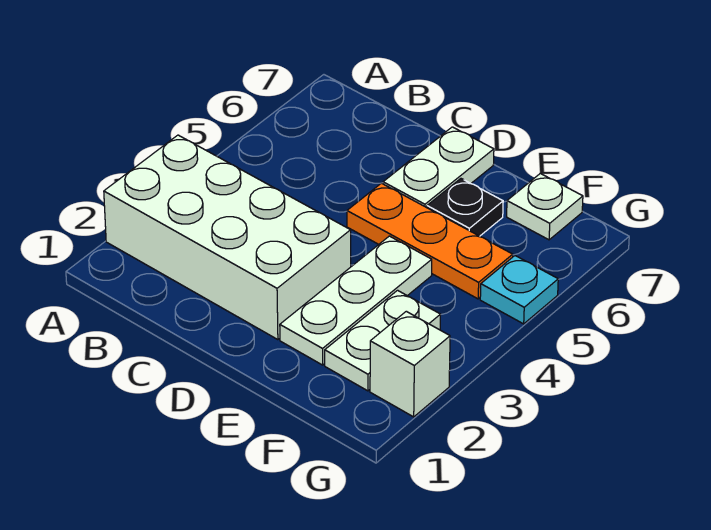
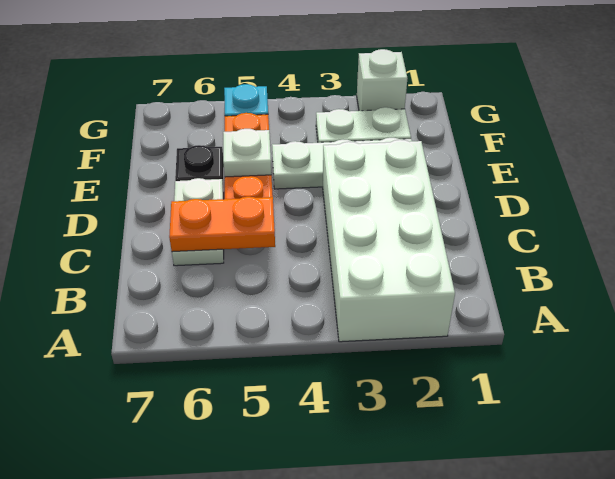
none -> orange plate C5:C6 level 2
white plate D6:D7 level 1 -> white plate C6:D6 level 1
white plate F7 level 1 -> white plate E5 level 2

